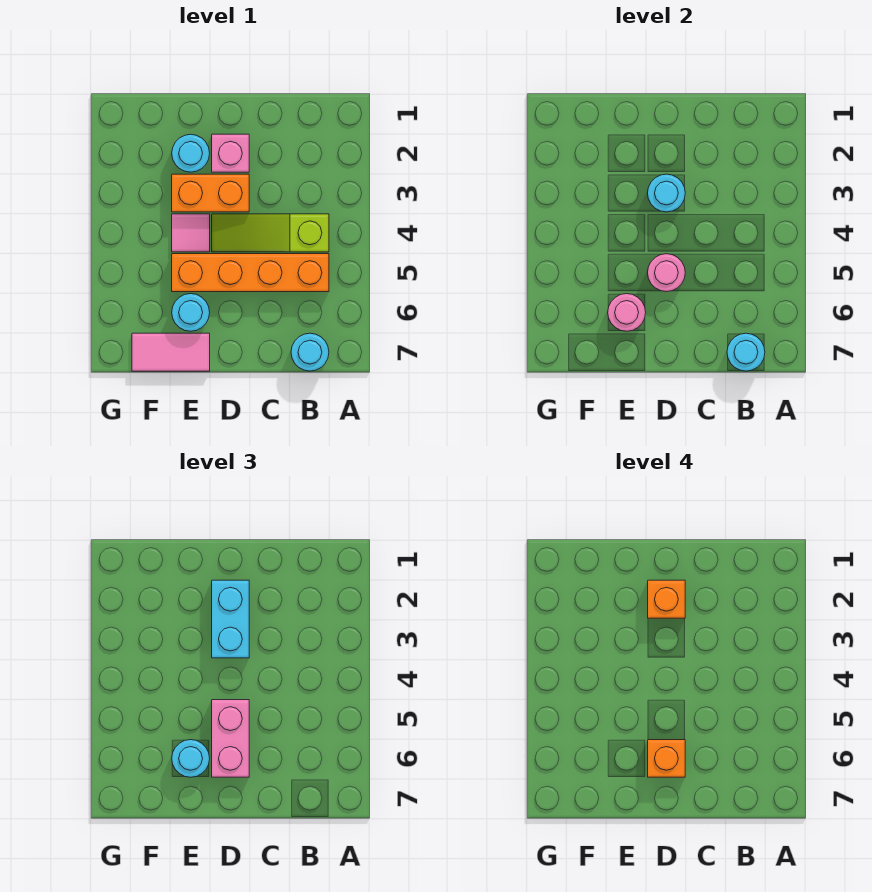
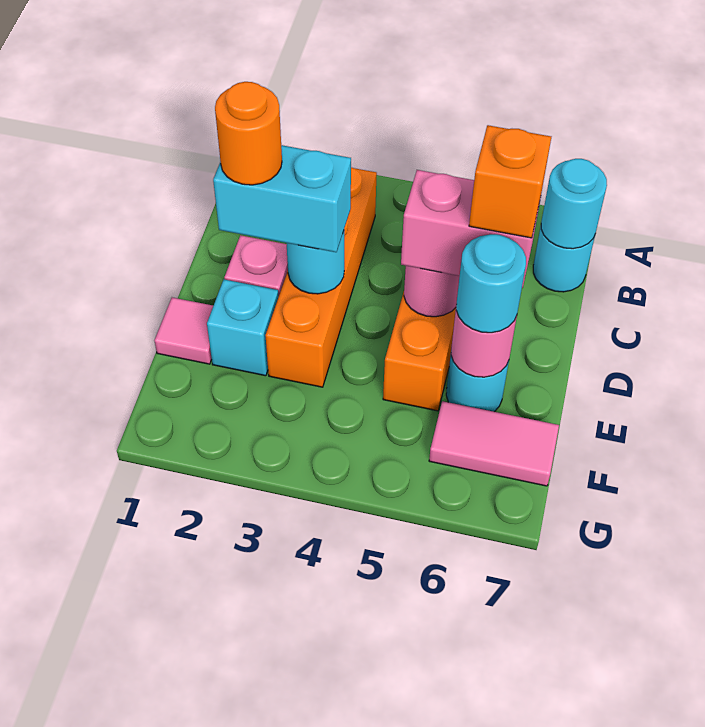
lime slope B4:D4 level 1 top B -> none
orange brick D2 level 4 -> orange round brick D2 level 4
orange brick D3:E3 level 1 -> orange brick B3:E3 level 1
cyan round brick E2 level 1 -> cyan brick E2 level 1
pink tile E4 level 1 -> pink tile E1 level 1
pink tile E7:F7 level 1 -> pink tile F6:F7 level 1

